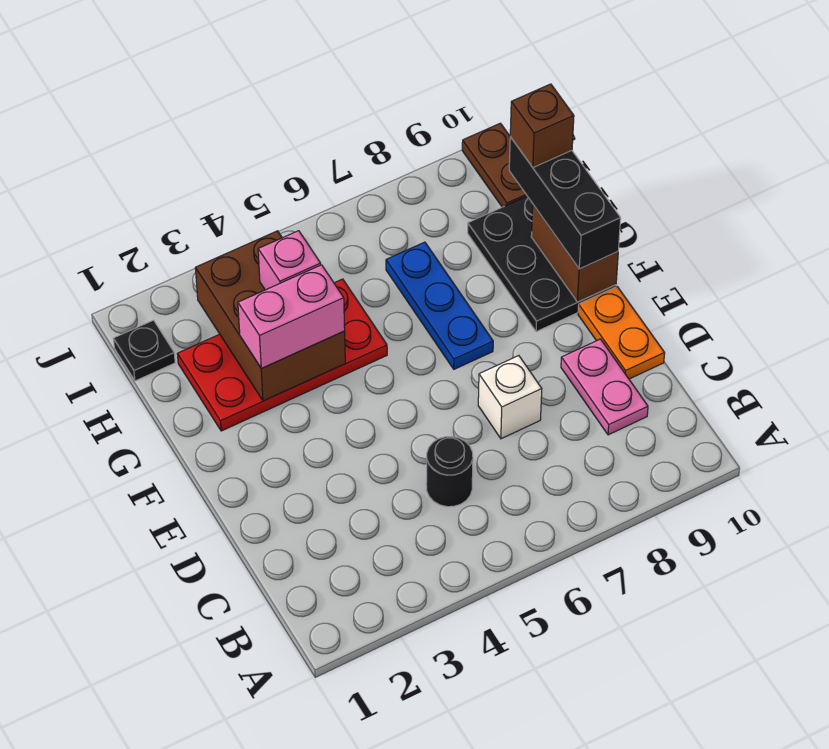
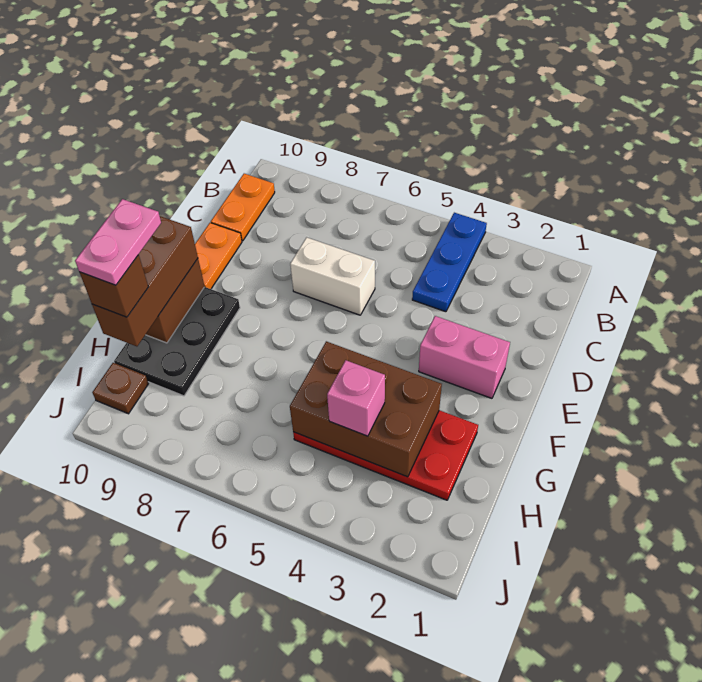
none -> orange plate B10:C10 level 1
black round brick C5 level 1 -> none
pink plate C9:D9 level 1 -> pink plate G10:H10 level 5
white brick D7 level 1 -> white brick D6:D7 level 1
blue plate F7:H7 level 1 -> blue plate A4:C4 level 1
black brick F10:H10 level 3 -> brown brick F10:H10 level 3
brown brick G3:I4 level 2 -> brown brick G3:H5 level 2
pink brick G3:G4 level 3 -> pink brick E2:E3 level 1
black plate I1 level 1 -> none
brown plate I10:J10 level 1 -> brown plate I10 level 1

